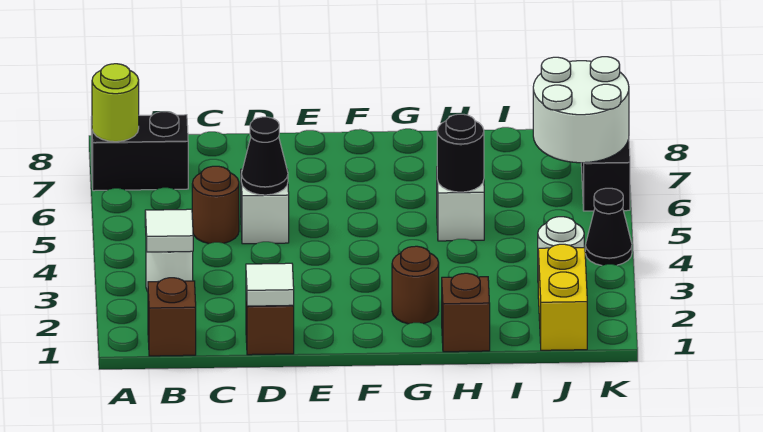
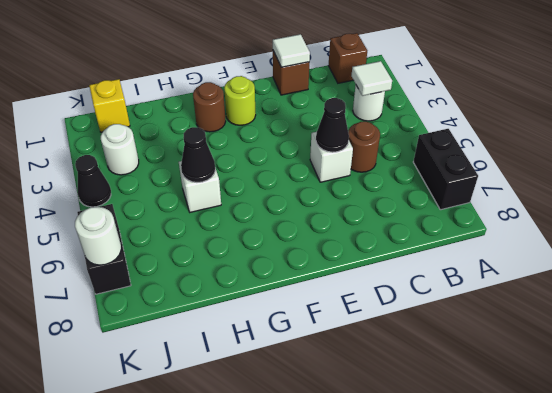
black brick A7:B7 level 1 -> black brick A6:A7 level 1
lime round brick A7 level 2 -> lime round brick F2 level 1
brown brick H1 level 1 -> none
black round brick H5 level 2 -> black cone H5 level 2
yellow brick J1:J2 level 1 -> yellow brick J1 level 1
white round brick J6:K7 level 2 -> white round brick K7 level 2

